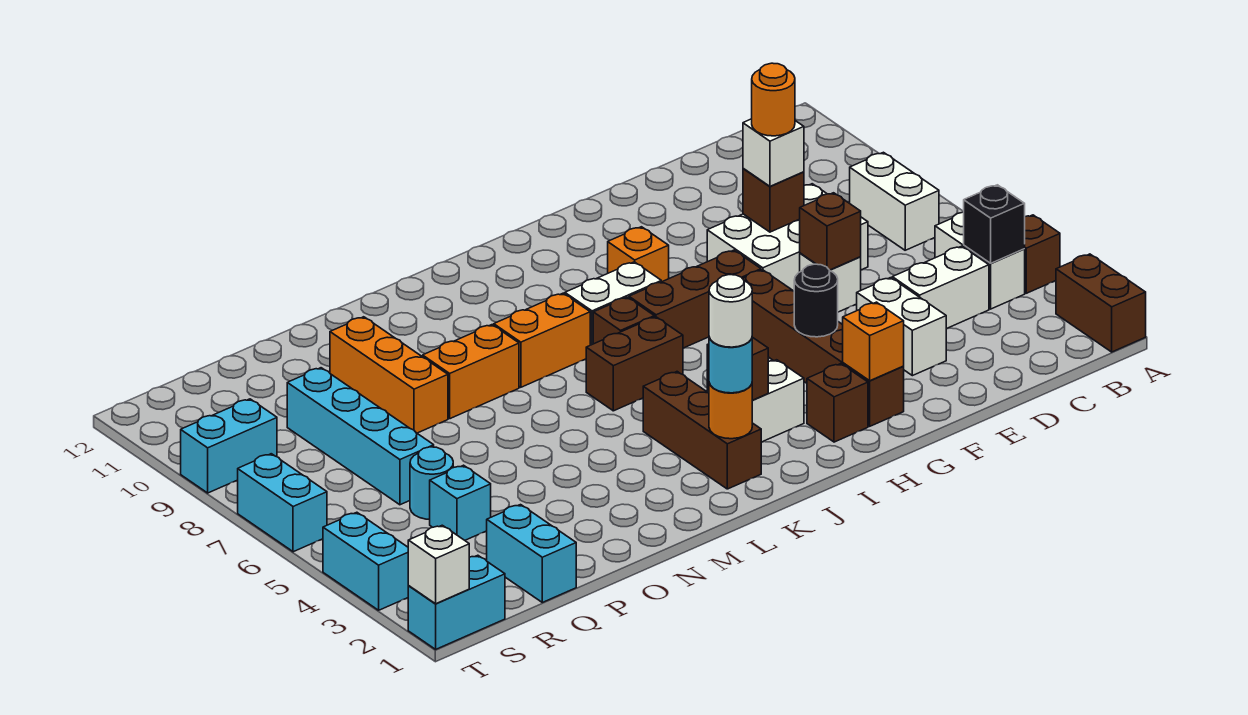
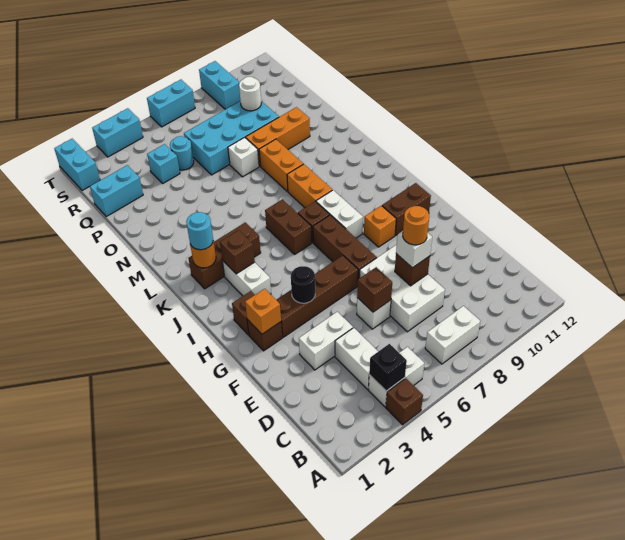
brown brick A1:A2 level 1 -> brown brick H10:H11 level 1
white round brick K2 level 4 -> white round brick Q9 level 2
cyan brick Q6:Q9 level 1 -> cyan brick P6:Q9 level 1
white brick T1 level 2 -> white brick O7 level 1

